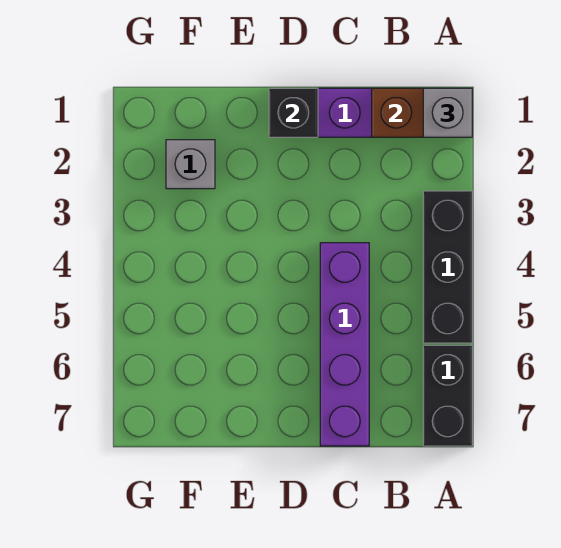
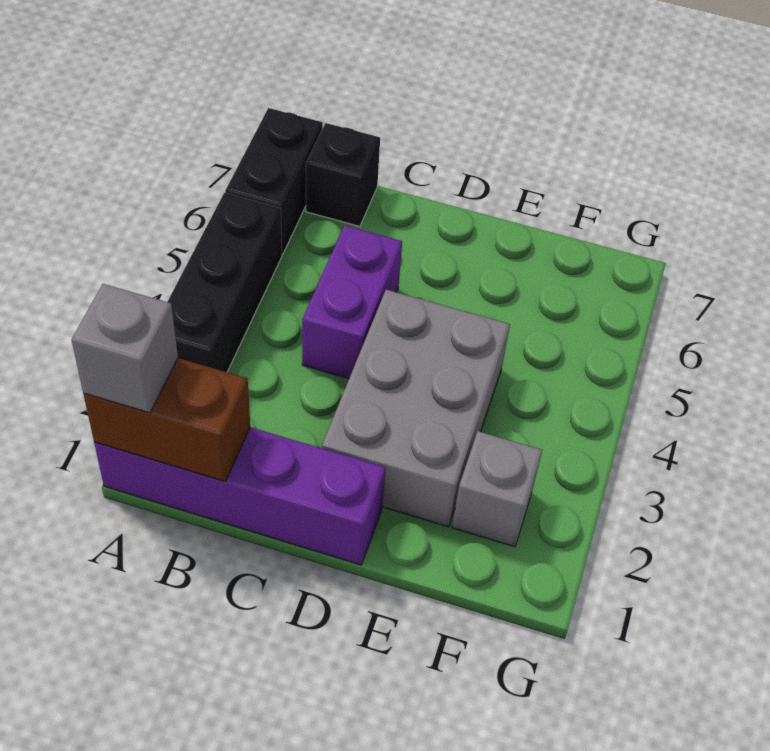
purple brick C4:C7 level 1 -> purple brick C4:C5 level 1
black brick D1 level 2 -> black brick B7 level 1
none -> grey brick D2:E4 level 1

